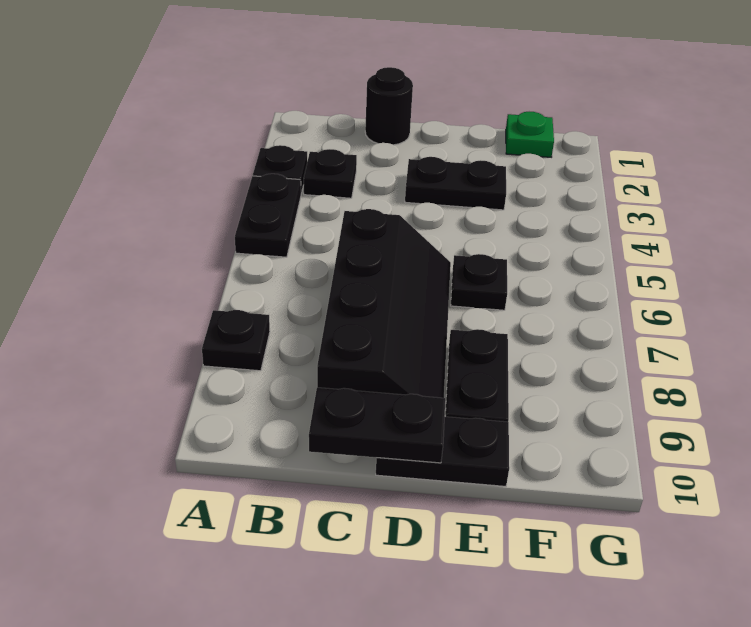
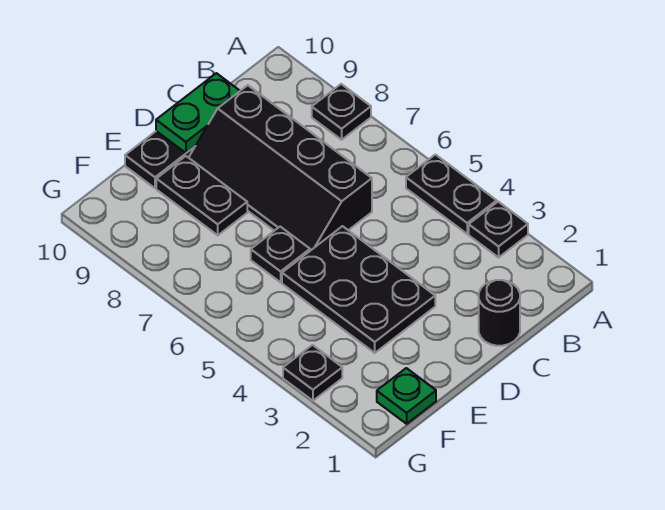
black plate B3 level 1 -> black plate G3 level 1
black plate C10:D10 level 2 -> green plate C10:D10 level 2
black plate D3:E3 level 1 -> black plate D3:E5 level 1

